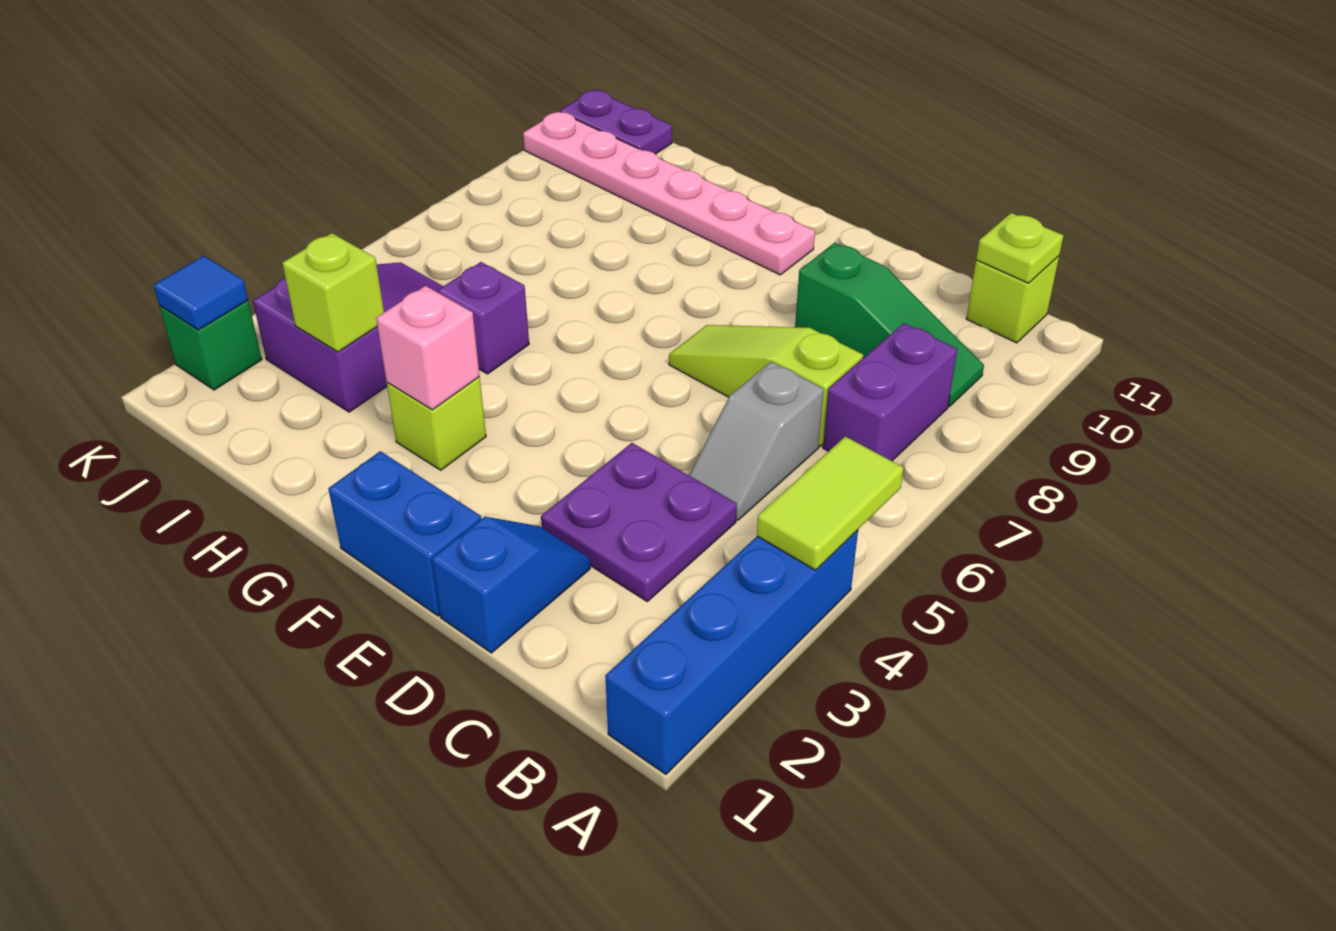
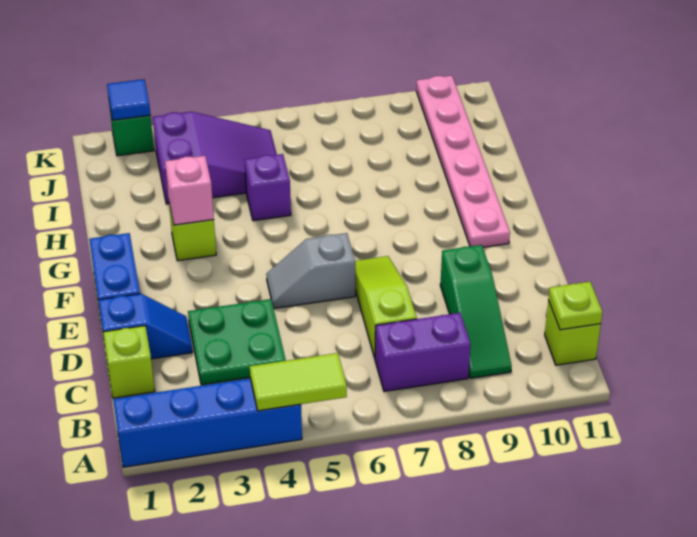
purple plate C3:D4 level 1 -> green plate C3:D4 level 1
grey slope C5:C6 level 1 top 6 -> grey slope E5:E6 level 1 top 6
lime brick I3 level 2 -> lime brick C1 level 1
purple plate J11:K11 level 1 -> none

